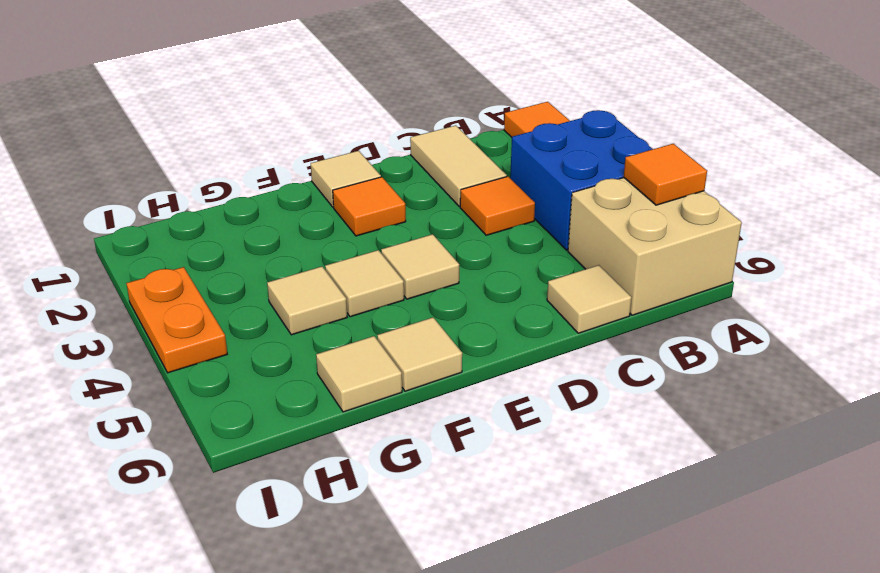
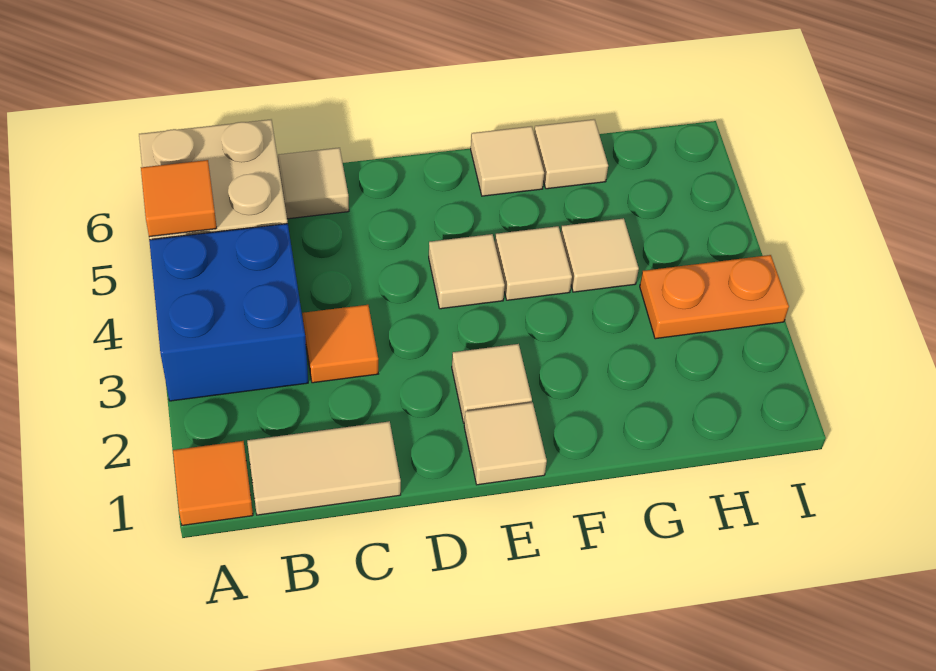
tan tile C1:C2 level 1 -> tan tile B1:C1 level 1
orange tile E2 level 1 -> tan tile E2 level 1
orange plate I3:I4 level 1 -> orange plate H3:I3 level 1

